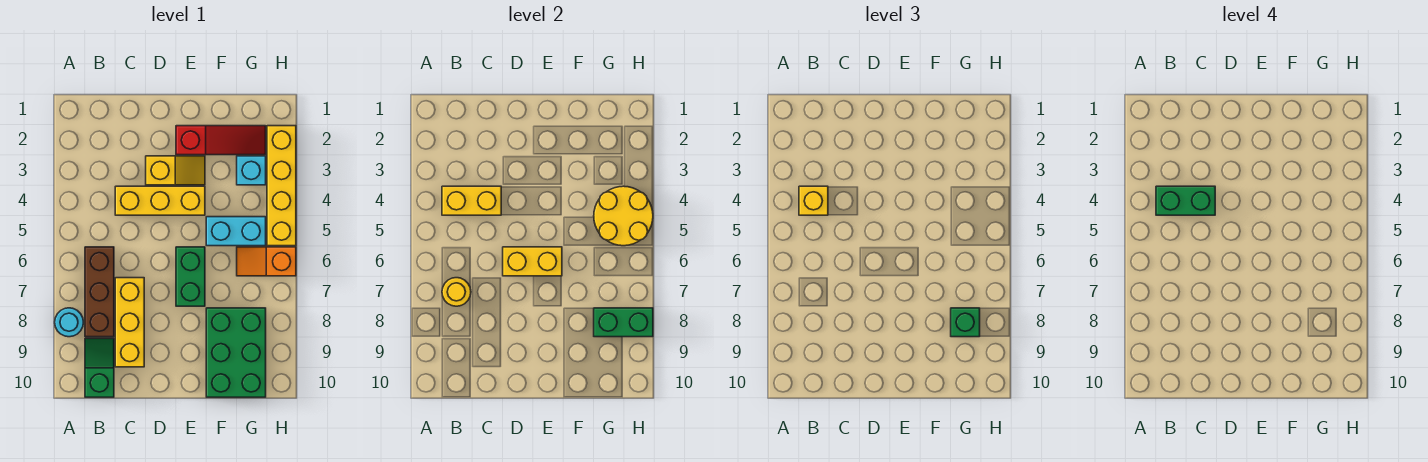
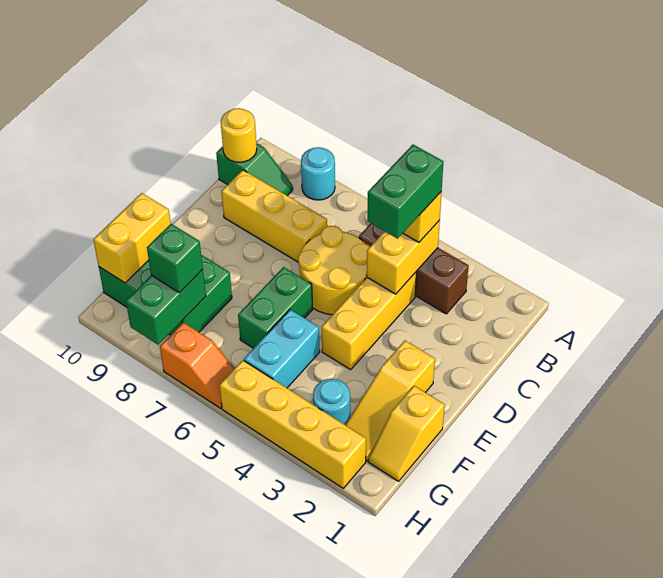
brown brick B6:B8 level 1 -> brown brick B3:B5 level 1
yellow round brick B7 level 2 -> yellow round brick B10 level 2
yellow slope D3:E3 level 1 top D -> yellow slope F1:G1 level 1 top F
yellow brick D6:E6 level 2 -> yellow brick F10:G10 level 2
red slope E2:G2 level 1 top E -> yellow slope E2:G2 level 1 top E
green brick E6:E7 level 1 -> green brick E6:F6 level 1
cyan brick G3 level 1 -> cyan round brick G3 level 1
yellow round brick G4:H5 level 2 -> yellow round brick C5:D6 level 1
orange slope G6:H6 level 1 top H -> orange slope H6:H7 level 1 top 7

